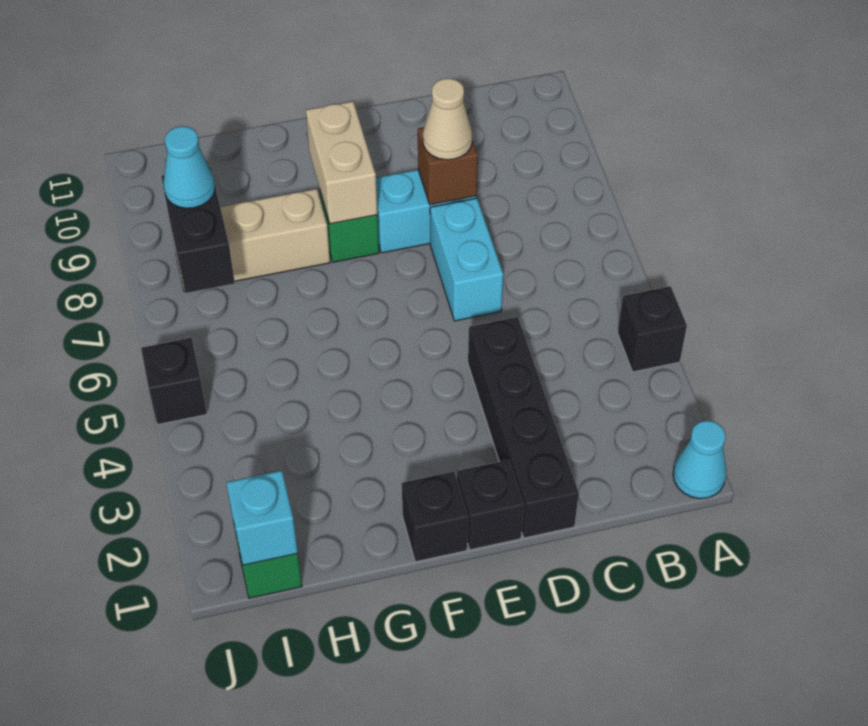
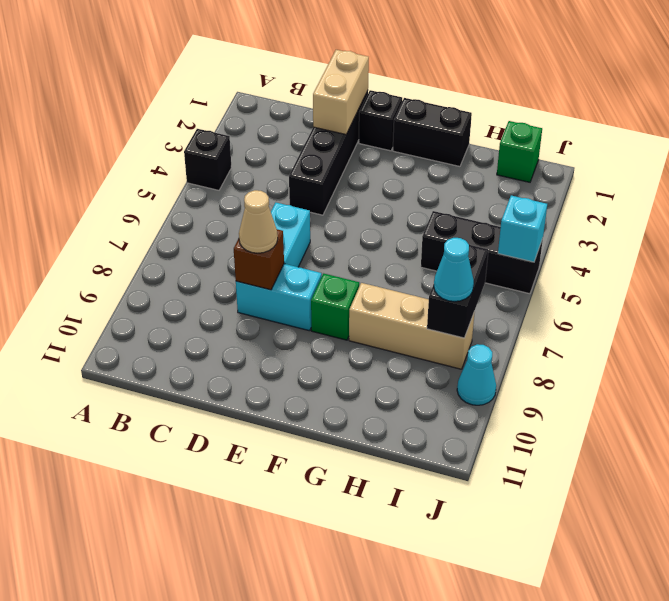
cyan cone A1 level 1 -> cyan cone J9 level 1
black brick F1 level 1 -> black brick F1:G1 level 1
tan brick F8:F9 level 2 -> tan brick D1:D2 level 2
cyan brick I1 level 2 -> cyan brick J5 level 2
black brick J5 level 1 -> black brick H5:J5 level 1

